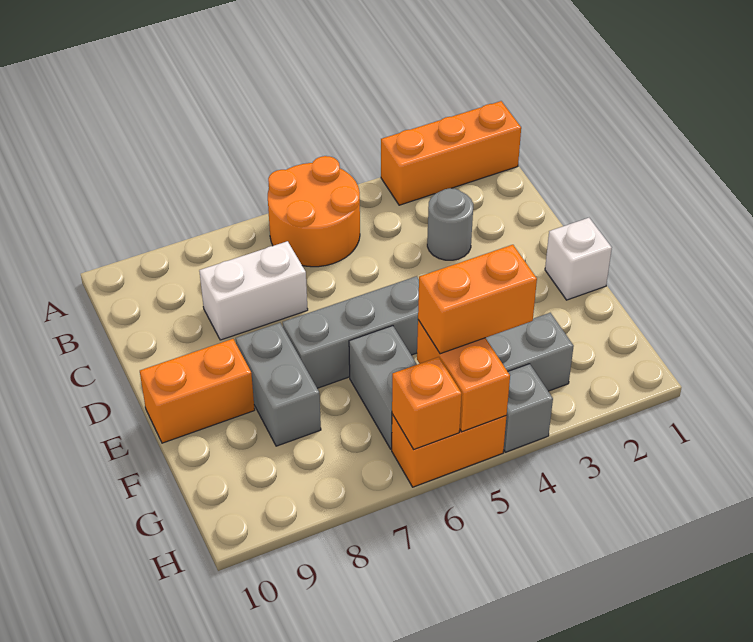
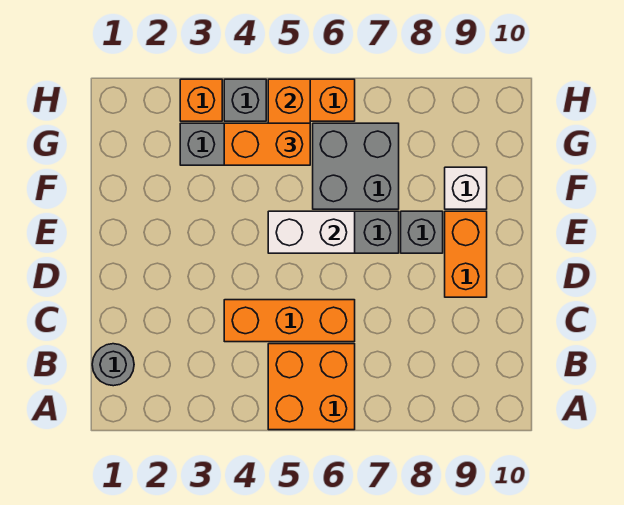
orange brick A1:A3 level 1 -> orange brick C4:C6 level 1
orange round brick A5:B6 level 1 -> orange brick A5:B6 level 1
grey round brick C3 level 1 -> grey round brick B1 level 1
white brick C7:C8 level 1 -> white brick E5:E6 level 2
white brick E1 level 1 -> white brick F9 level 1
grey brick E8:F8 level 1 -> grey brick E8 level 1
orange brick E9:E10 level 1 -> orange brick D9:E9 level 1
grey brick F6:G6 level 1 -> grey brick F6:G7 level 1
orange brick H6 level 2 -> orange brick H3 level 1

